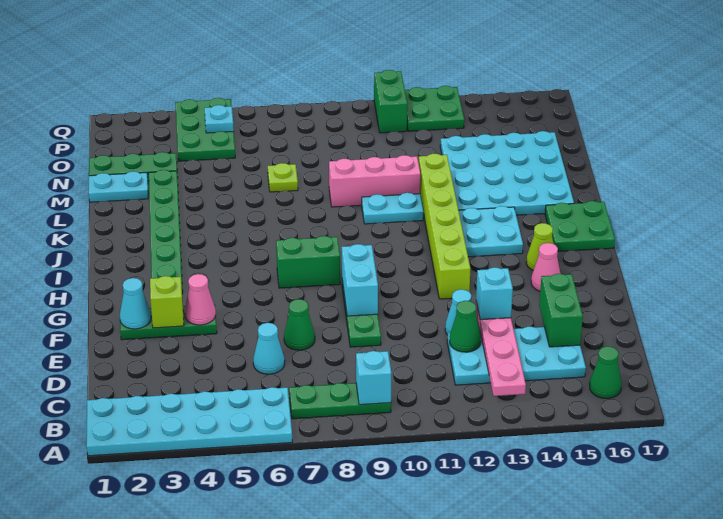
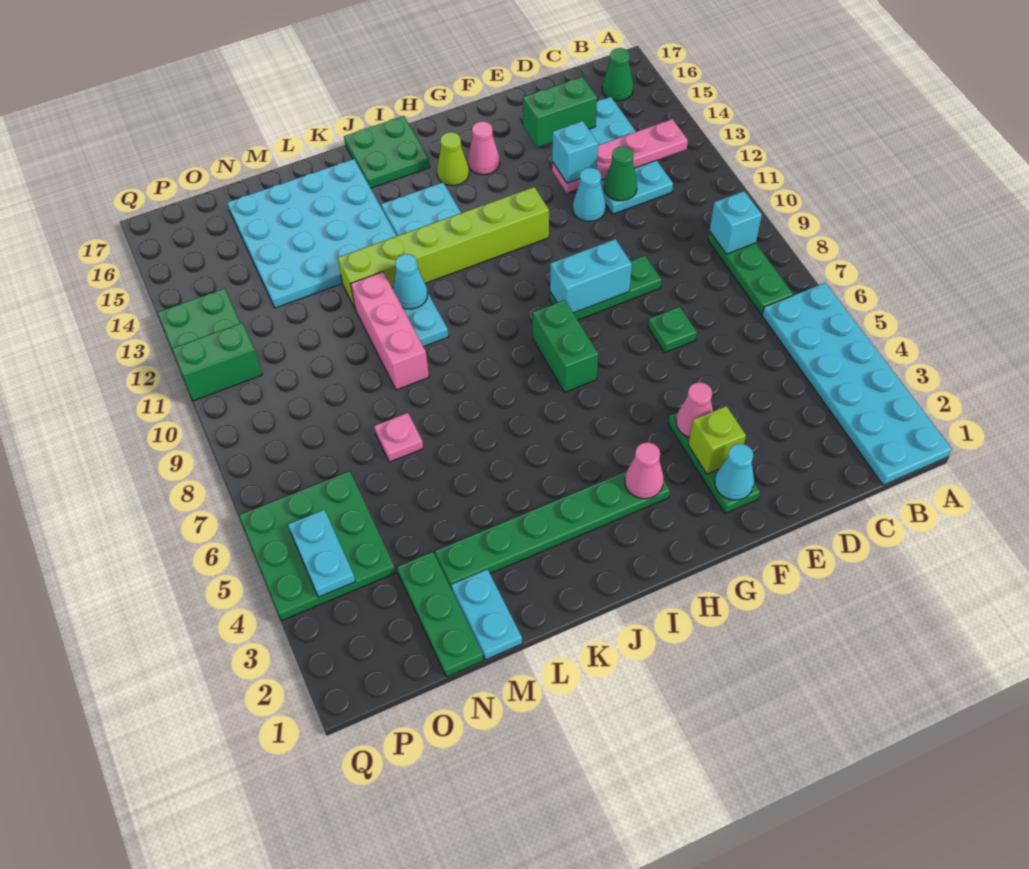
cyan cone D6 level 1 -> cyan cone K11 level 2
green cone E7 level 1 -> green plate E7 level 1
none -> pink cone H3 level 2
lime plate M7 level 1 -> pink plate M7 level 1
green plate O4:Q5 level 1 -> green plate O4:Q6 level 1
cyan plate P5 level 2 -> cyan plate P4:P5 level 2

